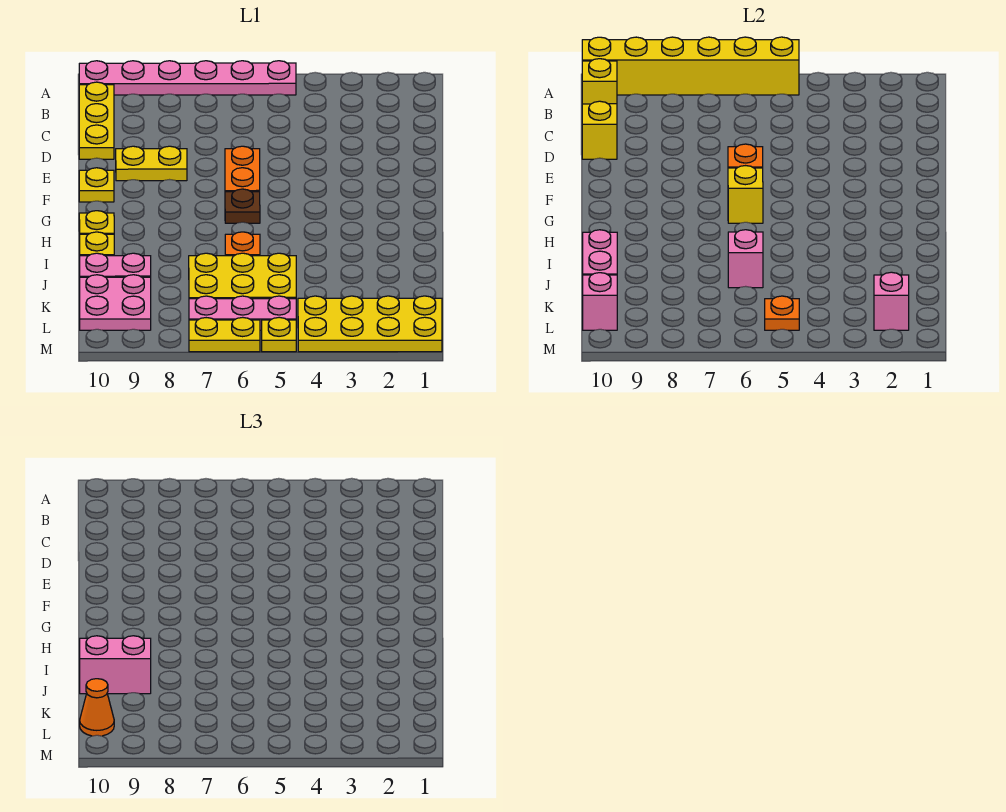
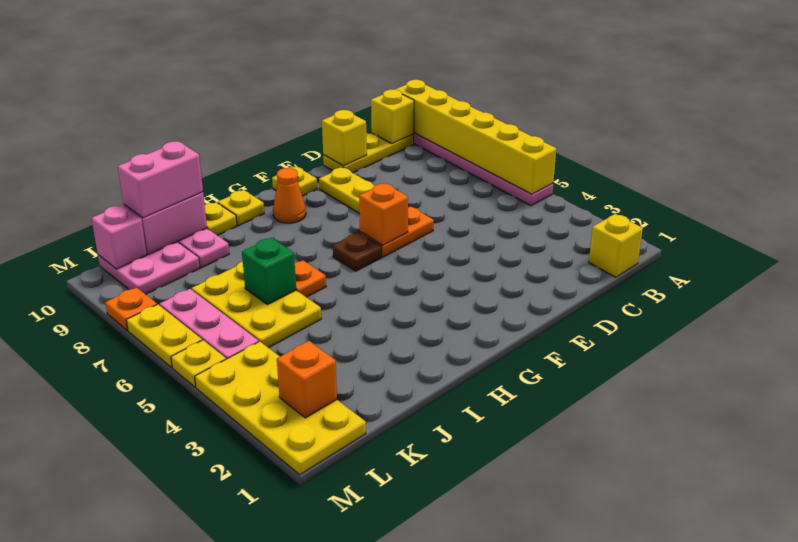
yellow brick G6 level 2 -> yellow brick B1 level 1
pink brick J6 level 2 -> green brick J6 level 2
pink brick J9:J10 level 3 -> pink brick J10:K10 level 3
pink brick L2 level 2 -> orange brick L2 level 2
orange plate L5 level 2 -> orange plate M8 level 1
orange cone L10 level 3 -> orange cone G9 level 1

